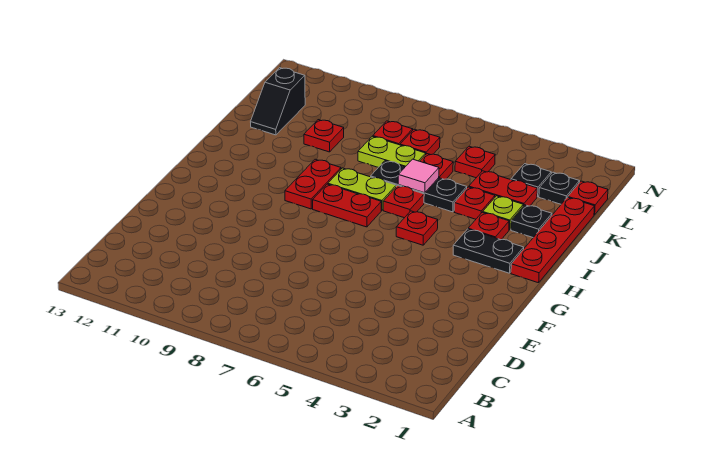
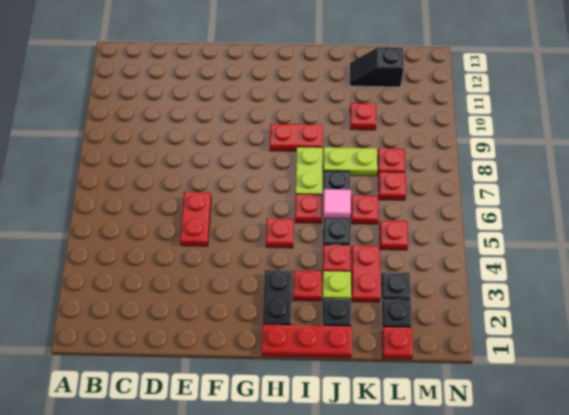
red plate H1:K1 level 1 -> red plate H1:J1 level 1
red plate H7:H8 level 1 -> red plate E5:E6 level 1
lime plate K7:K8 level 1 -> lime plate J8:K8 level 1

